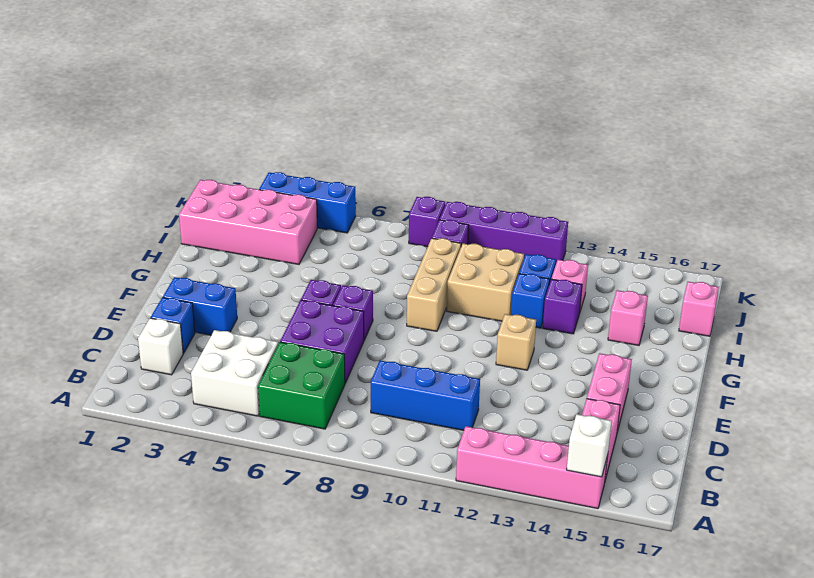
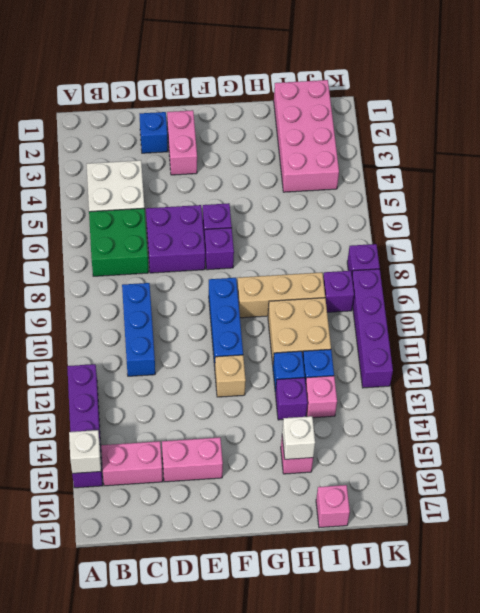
pink brick A12:A15 level 1 -> purple brick A12:A15 level 1
white brick C2 level 1 -> white brick H15 level 2
blue brick E2:E3 level 1 -> pink brick E2:E3 level 1
blue brick K3:K5 level 1 -> blue brick F9:F11 level 1

